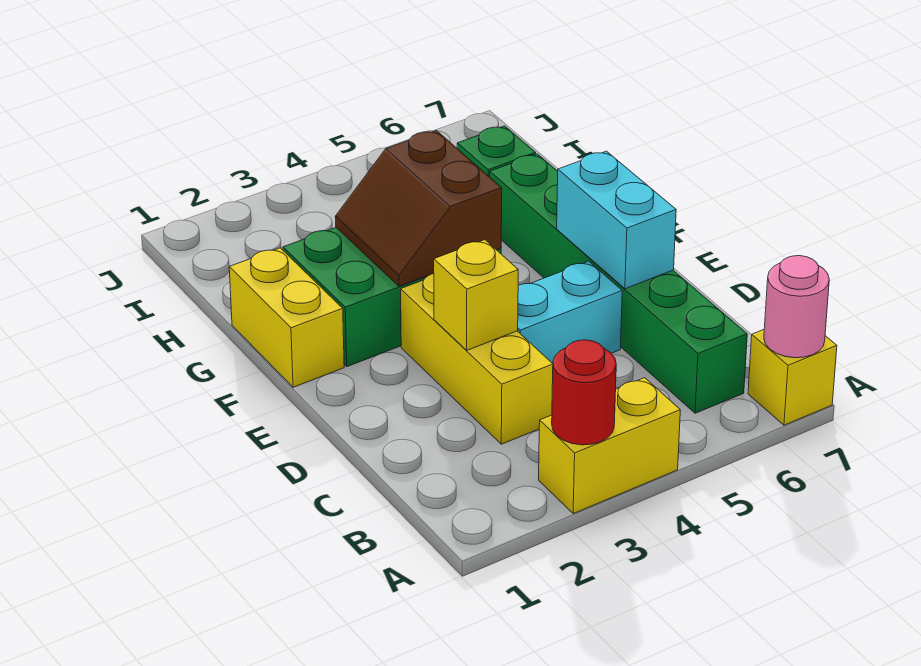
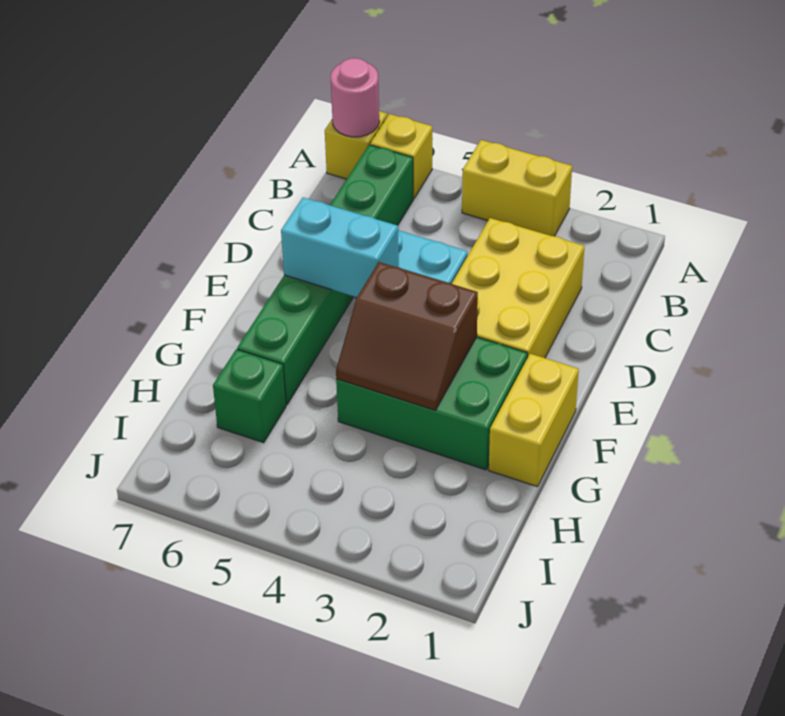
red round brick A3 level 2 -> none
yellow brick C3:E3 level 1 -> yellow brick C2:E3 level 1
yellow brick D3 level 2 -> yellow brick A6 level 1
cyan brick D6:E6 level 2 -> cyan brick E5:E6 level 2
brown slope F3:G4 level 2 top 4 -> brown slope F3:G4 level 2 top F

